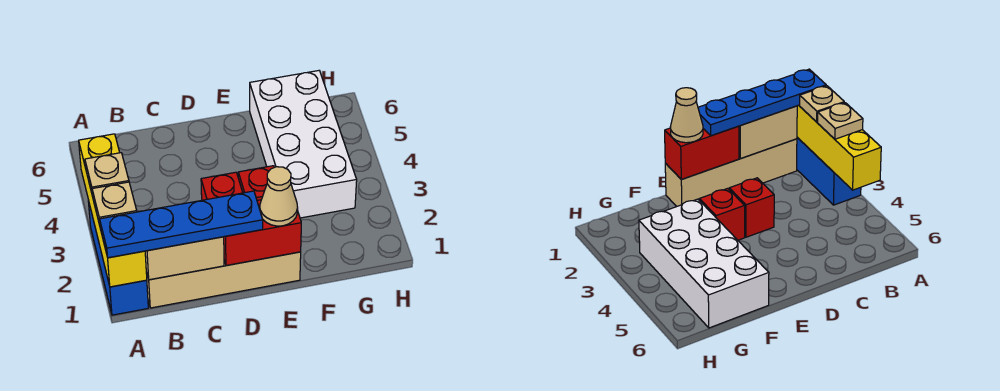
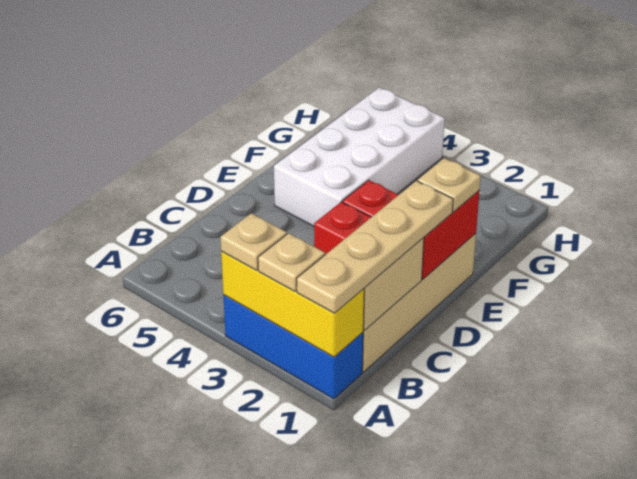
yellow brick A1:A4 level 2 -> yellow brick A1:A3 level 2
blue plate A1:D1 level 3 -> tan plate A1:D1 level 3
tan cone E1 level 3 -> tan plate E1 level 3
white brick F3:G6 level 1 -> white brick E4:H5 level 1

